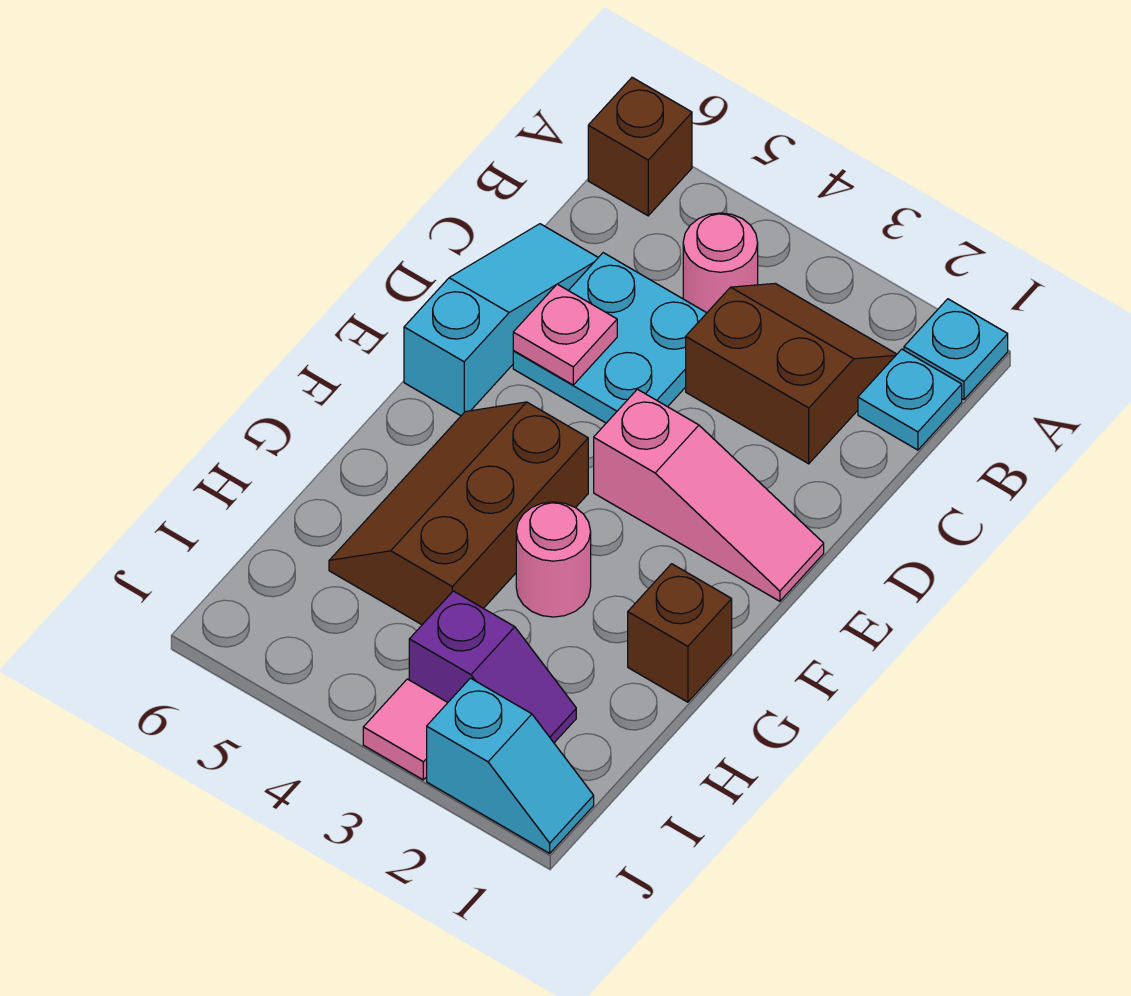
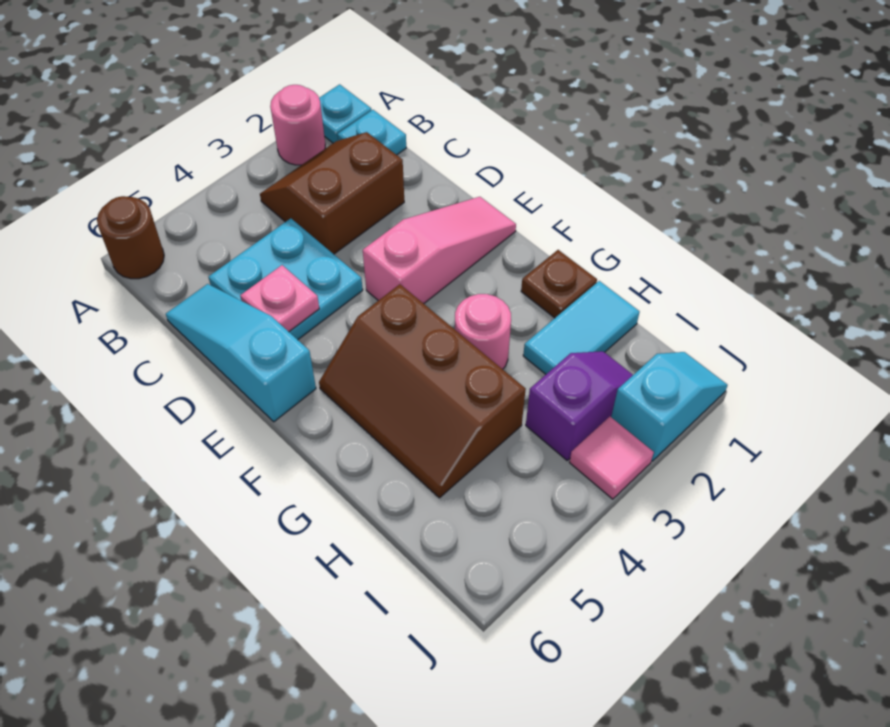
brown brick A6 level 1 -> brown round brick A6 level 1
pink round brick B4 level 1 -> pink round brick A2 level 1
brown brick G1 level 1 -> brown plate G1 level 1
none -> cyan tile H1:H2 level 1

